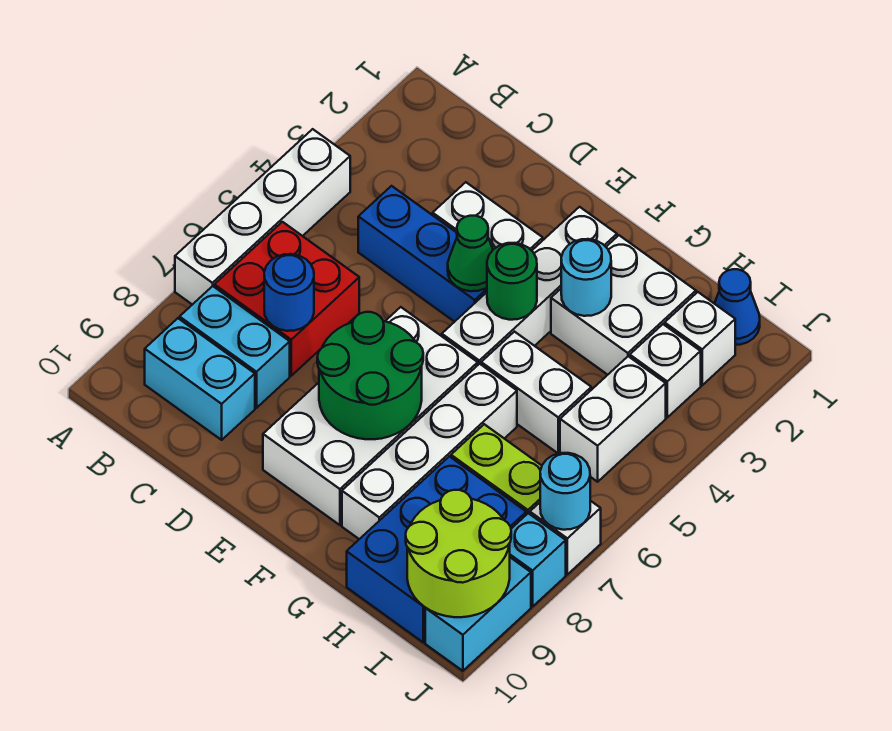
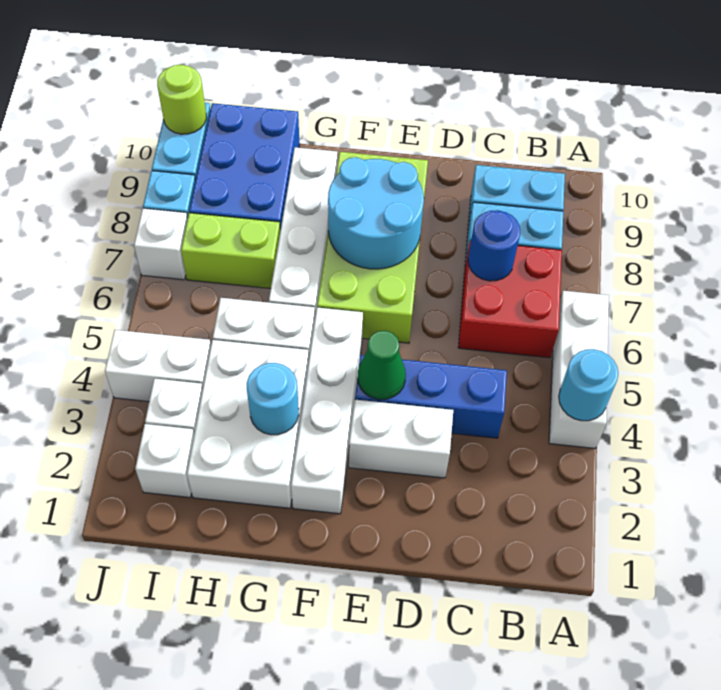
white brick A4:A7 level 1 -> white brick A4:A6 level 1
white brick E6:F9 level 1 -> lime brick E6:F9 level 1
green round brick E7:F8 level 2 -> cyan round brick E7:F8 level 2
green round brick F4 level 2 -> none
white brick G2:H3 level 1 -> white brick G2:H4 level 1
blue cone I1 level 1 -> none
white brick I4:I5 level 1 -> white brick I4:J4 level 1
lime round brick I9:J10 level 2 -> lime round brick J10 level 2
cyan round brick J7 level 2 -> cyan round brick A4 level 2

